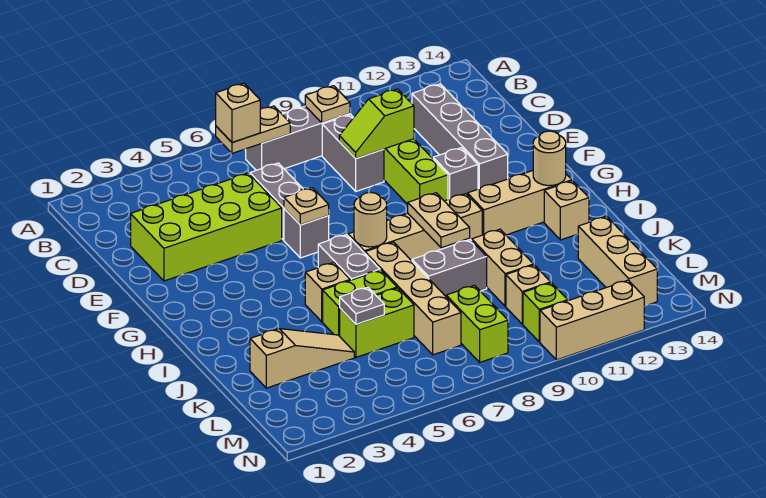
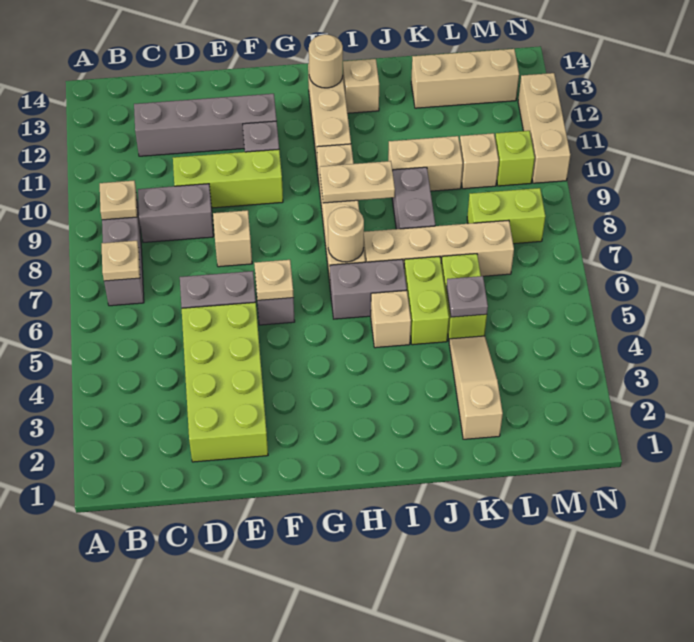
tan plate B6:B7 level 2 -> tan plate B7 level 2
tan brick B6 level 3 -> tan brick E8 level 1
lime slope D9:D10 level 2 top 10 -> none

